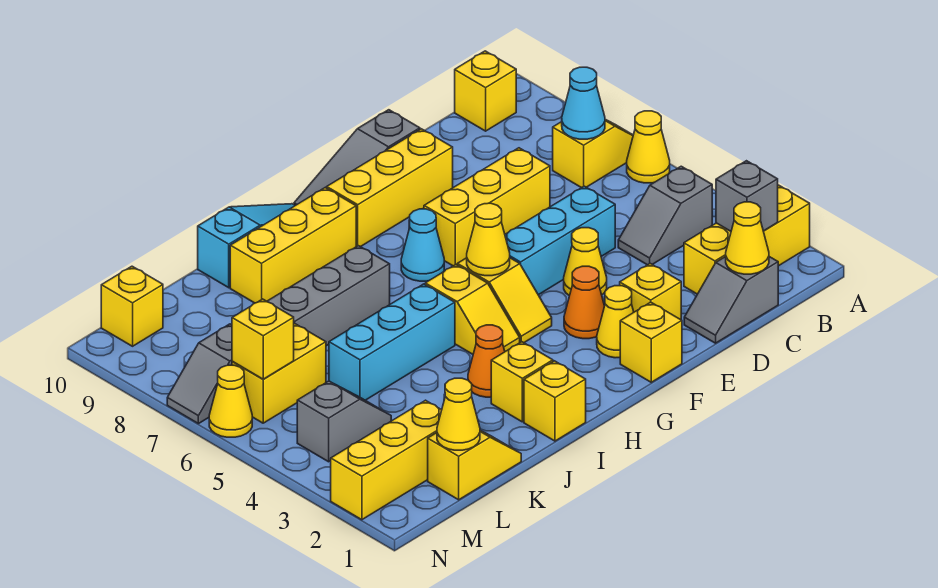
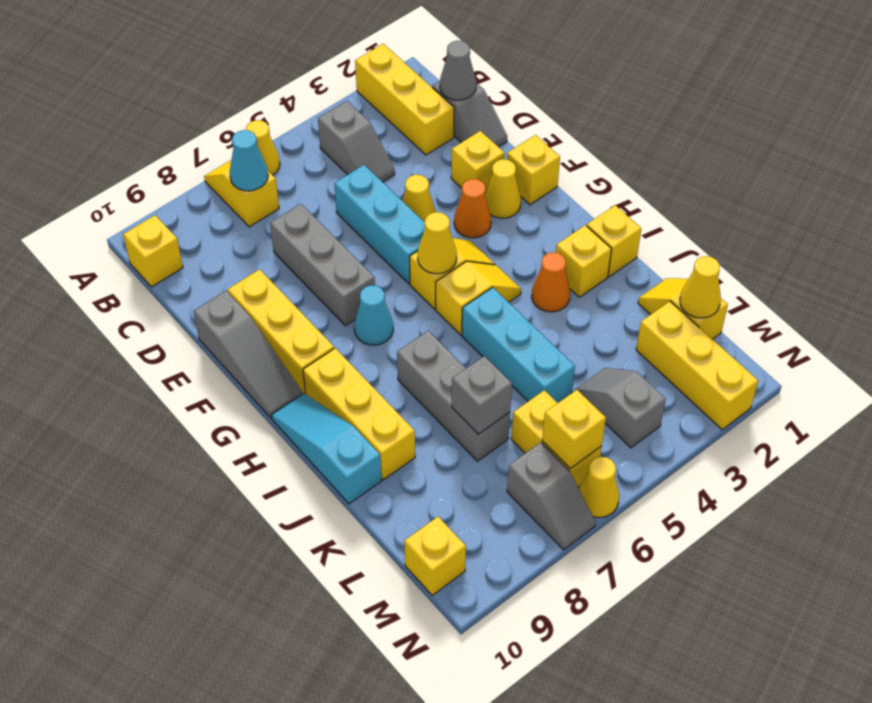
grey brick B2 level 2 -> grey brick K7 level 2
yellow cone C1 level 2 -> grey cone C1 level 2
yellow brick D7:F7 level 1 -> grey brick D7:F7 level 1

